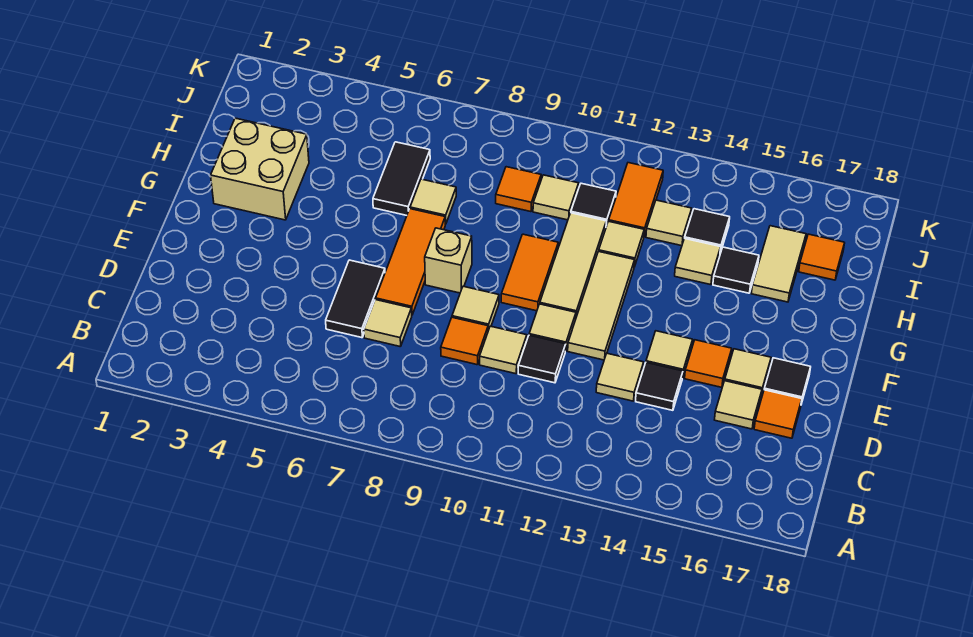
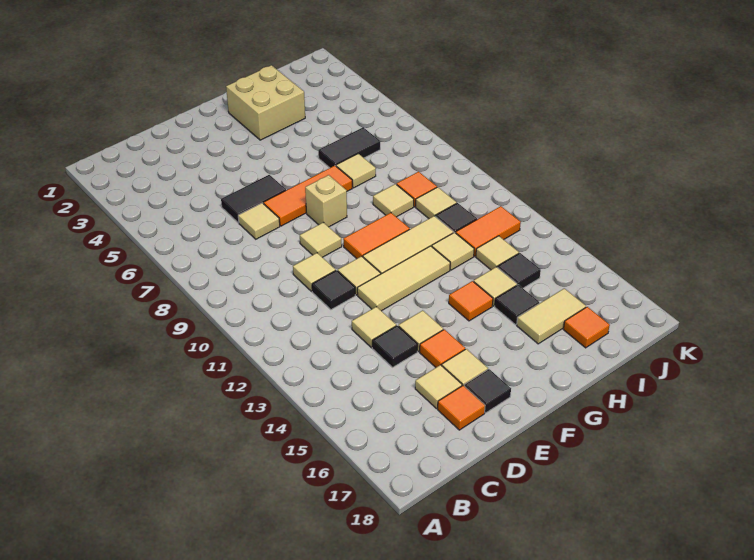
orange tile D9 level 1 -> orange tile G14 level 1
none -> tan tile H9 level 1

